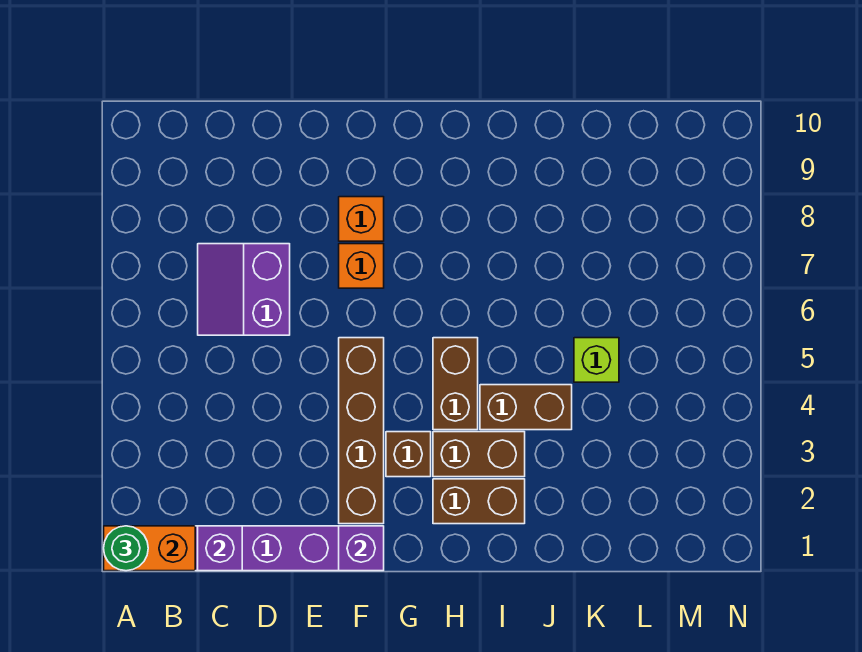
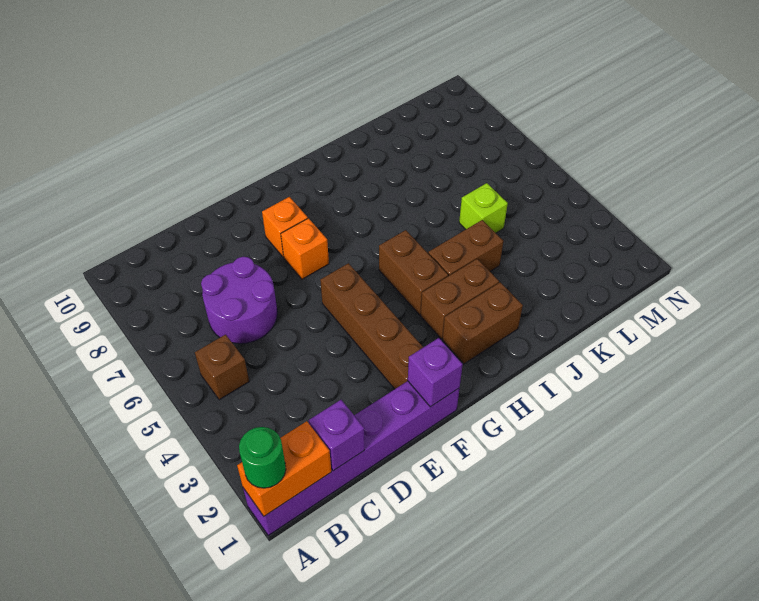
purple slope C6:D7 level 1 top D -> purple round brick C6:D7 level 1
brown brick G3 level 1 -> brown brick B5 level 1

